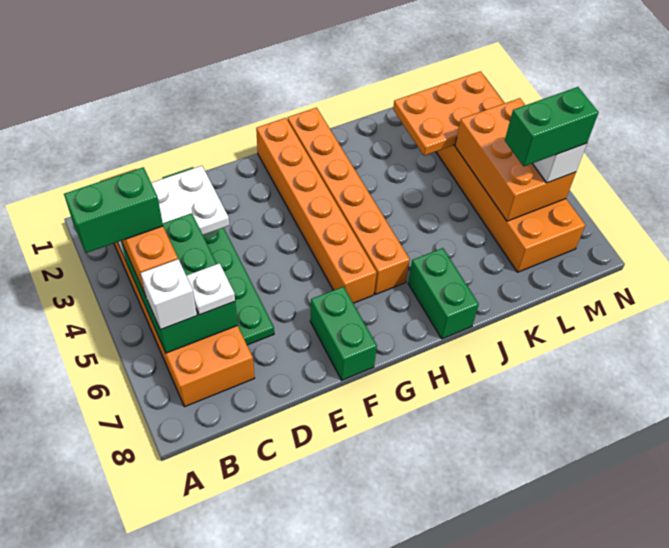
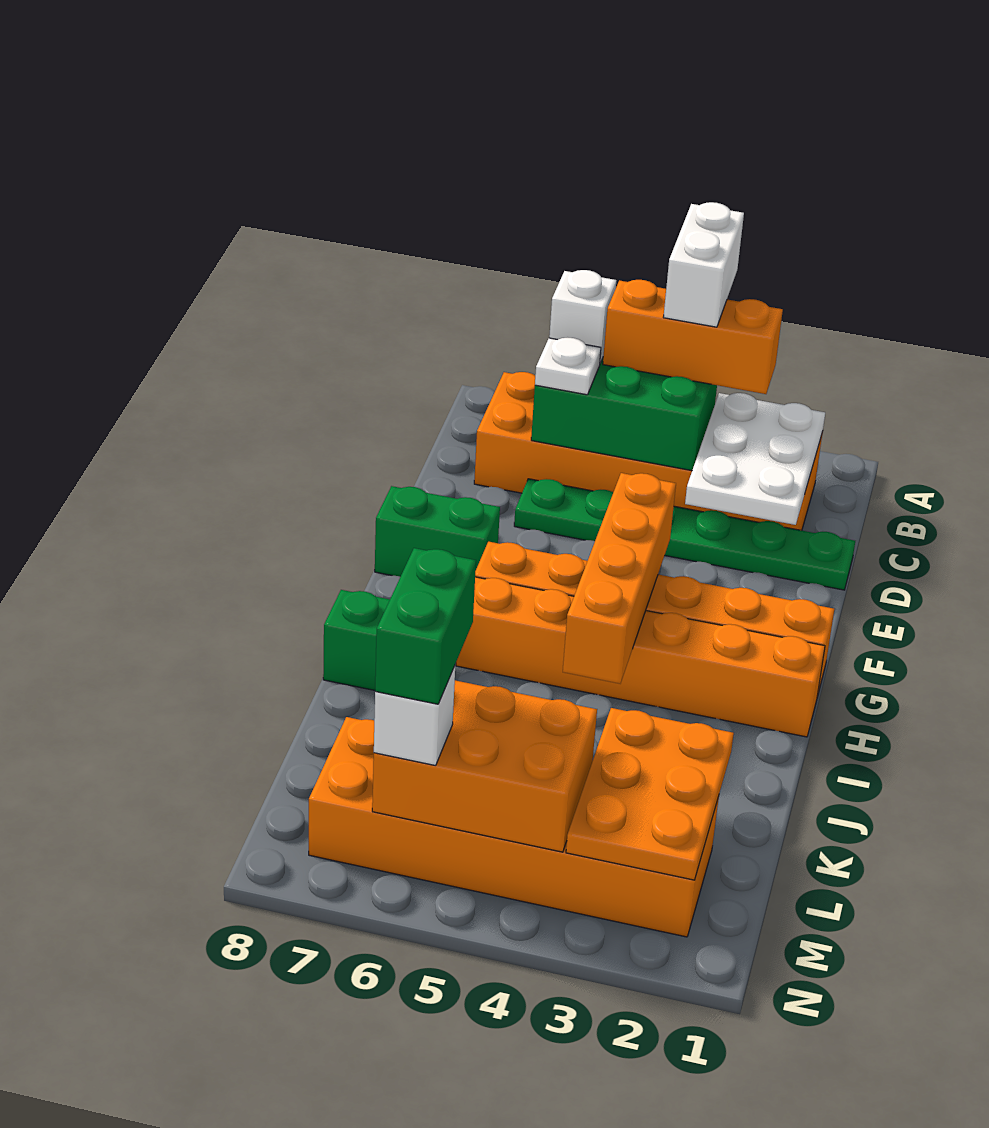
green brick A4:B4 level 4 -> white brick A4:B4 level 4
none -> orange brick F4:I4 level 2

